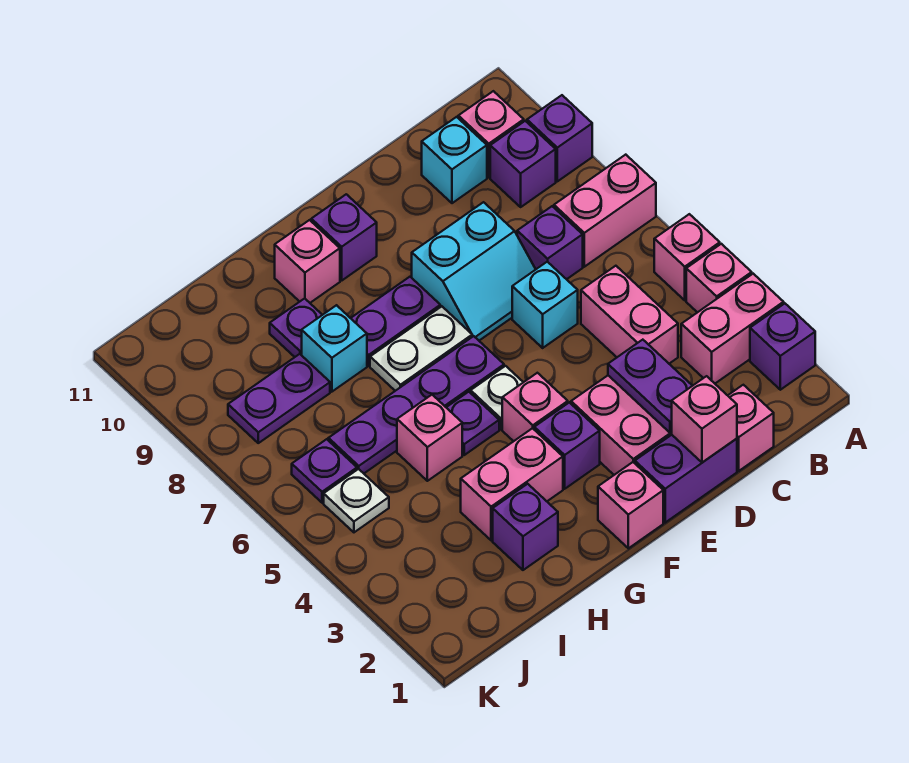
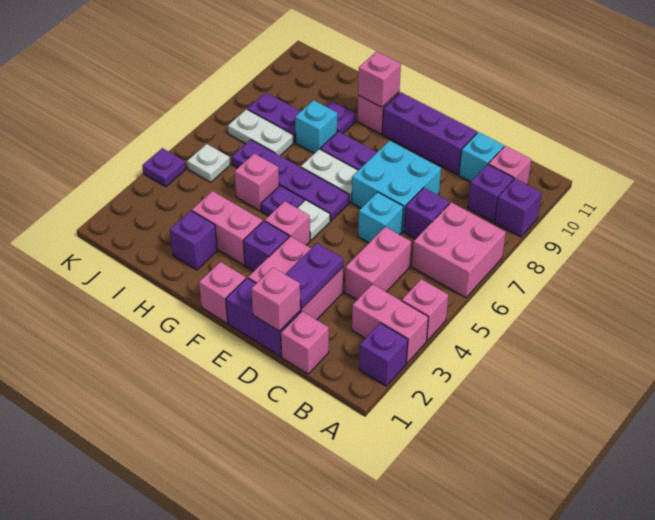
pink brick A5 level 1 -> pink brick G10 level 2
pink brick A7:B7 level 1 -> pink brick A6:B7 level 1
cyan slope D7:E8 level 1 top 8 -> cyan brick D7:E8 level 1
purple brick F10 level 1 -> purple brick D10:F10 level 1
none -> white plate I7:J7 level 1
purple plate J6 level 1 -> purple plate K4 level 1

